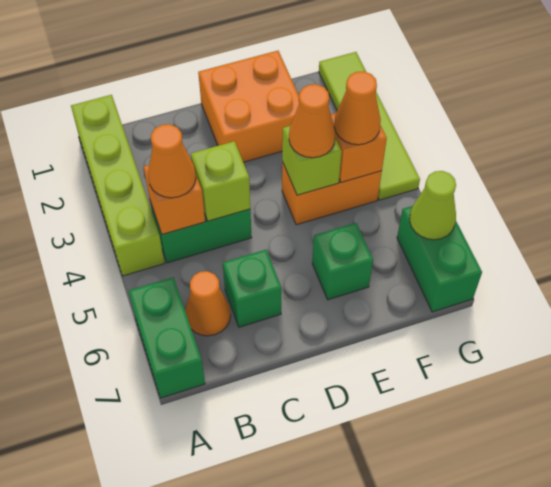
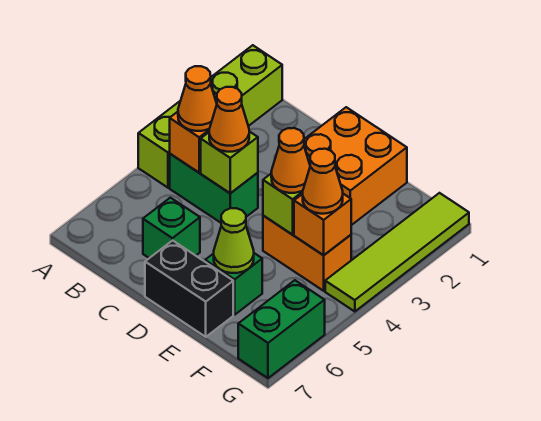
green brick A6:A7 level 1 -> none
orange cone B6 level 1 -> orange cone C4 level 3
none -> black brick D7:E7 level 1
lime cone G6 level 2 -> lime cone E6 level 2

